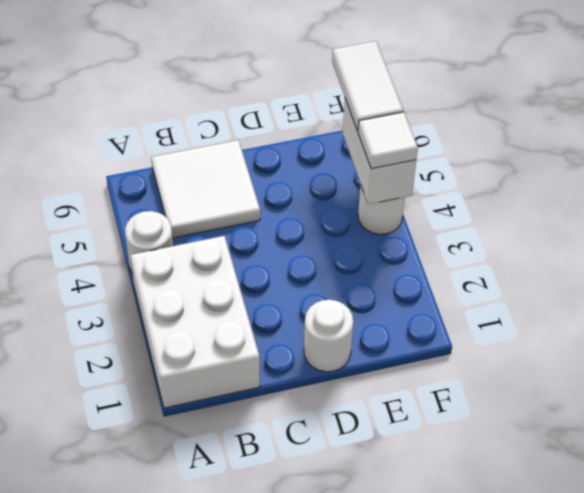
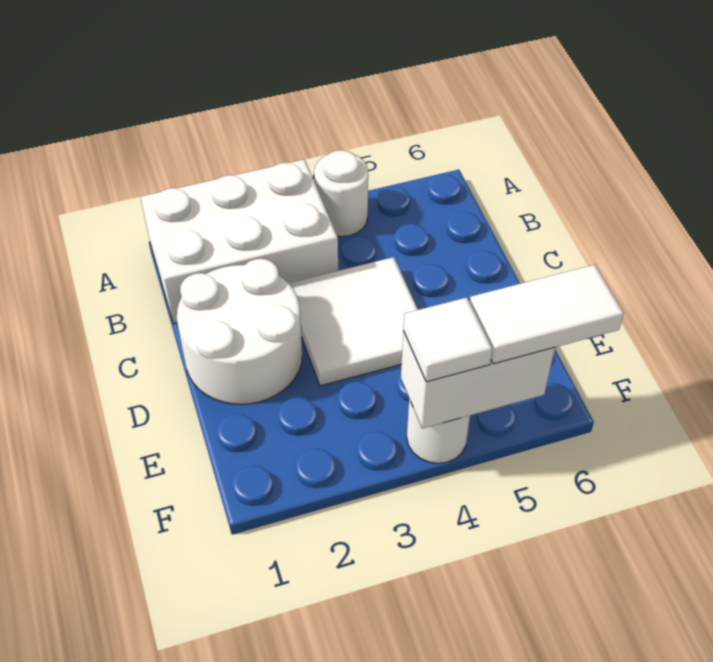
white tile B5:C6 level 1 -> white tile C3:D4 level 1
white round brick D1 level 1 -> white round brick C1:D2 level 1

